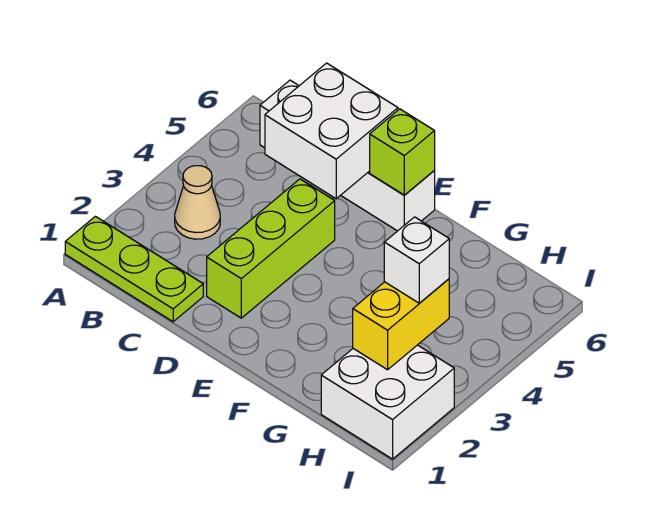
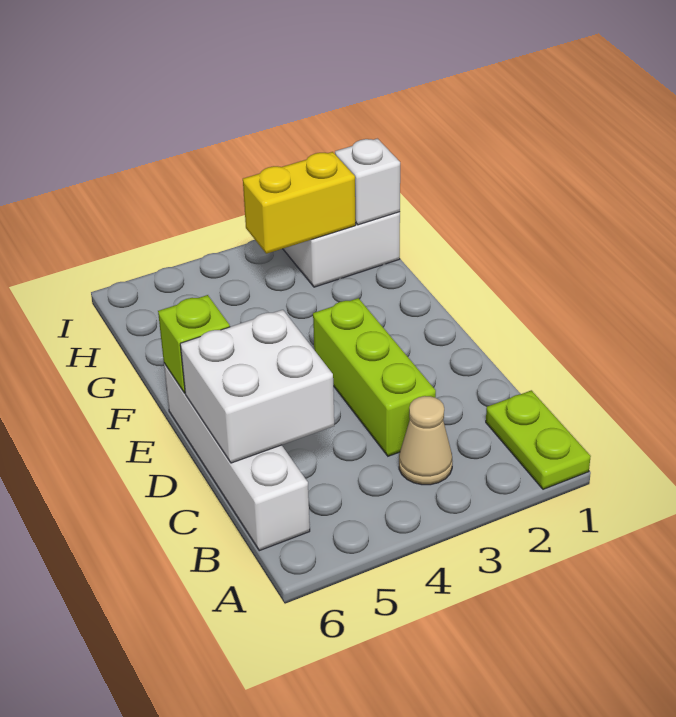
lime plate A1:C1 level 1 -> lime plate A1:B1 level 1
lime brick D2:D4 level 1 -> lime brick C3:E3 level 1
white brick H3 level 3 -> white brick H1 level 2

